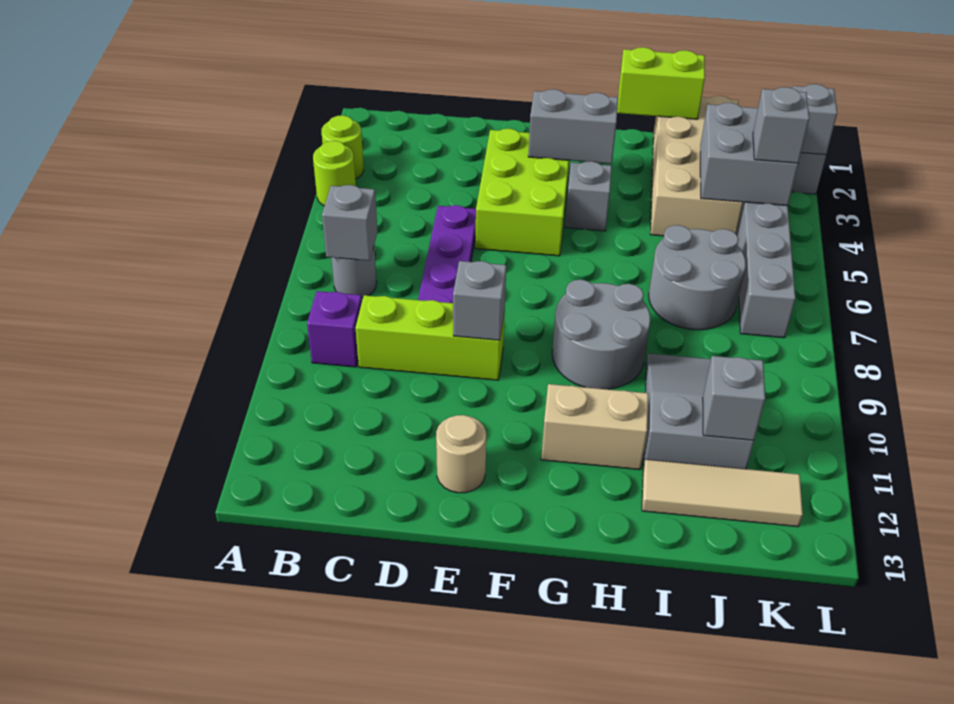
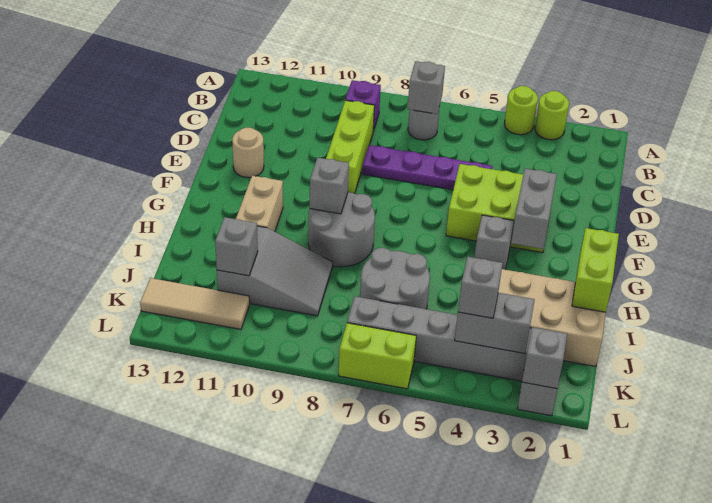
grey brick E9 level 2 -> grey brick G9 level 2
tan tile I12:K12 level 1 -> tan tile K11:K13 level 1
grey brick J3:K4 level 2 -> grey brick K3:K4 level 2
none -> lime brick L6:L7 level 1

